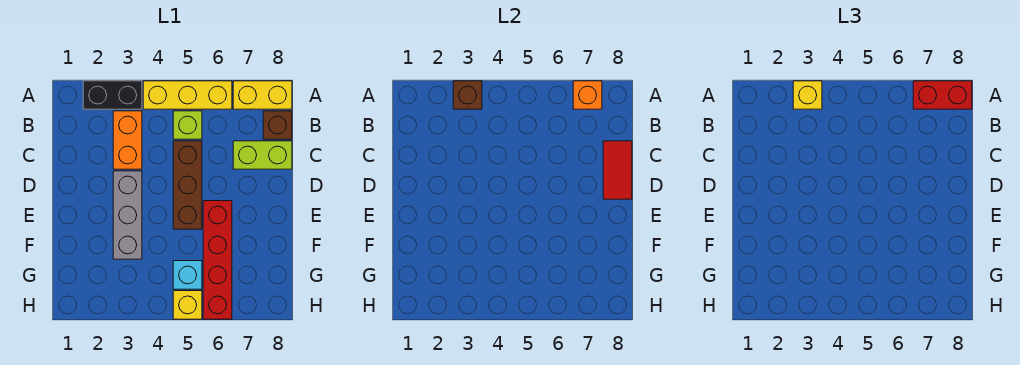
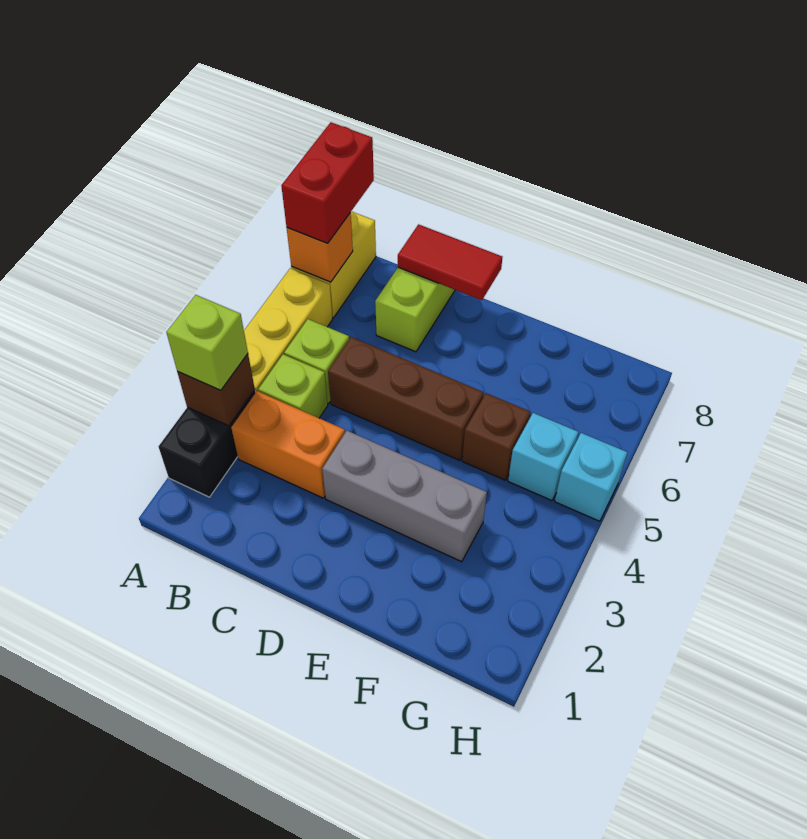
yellow brick A3 level 3 -> lime brick A3 level 3
none -> lime brick B4 level 1
brown brick B8 level 1 -> brown brick F5 level 1
red brick E6:H6 level 1 -> none
yellow brick H5 level 1 -> cyan brick H5 level 1

